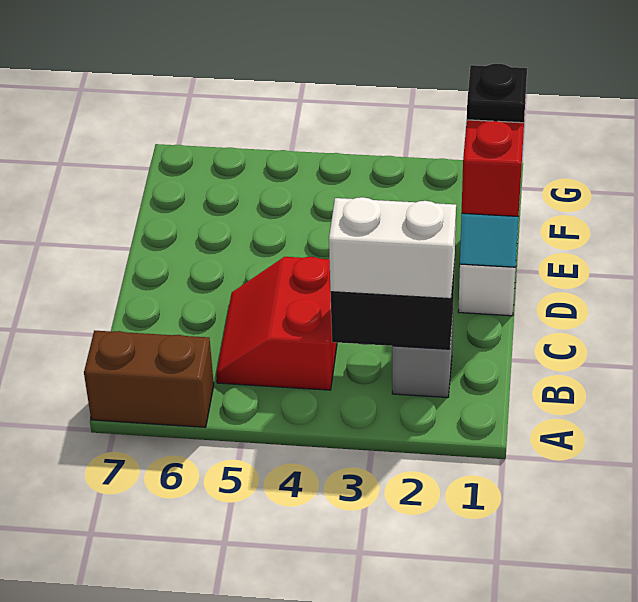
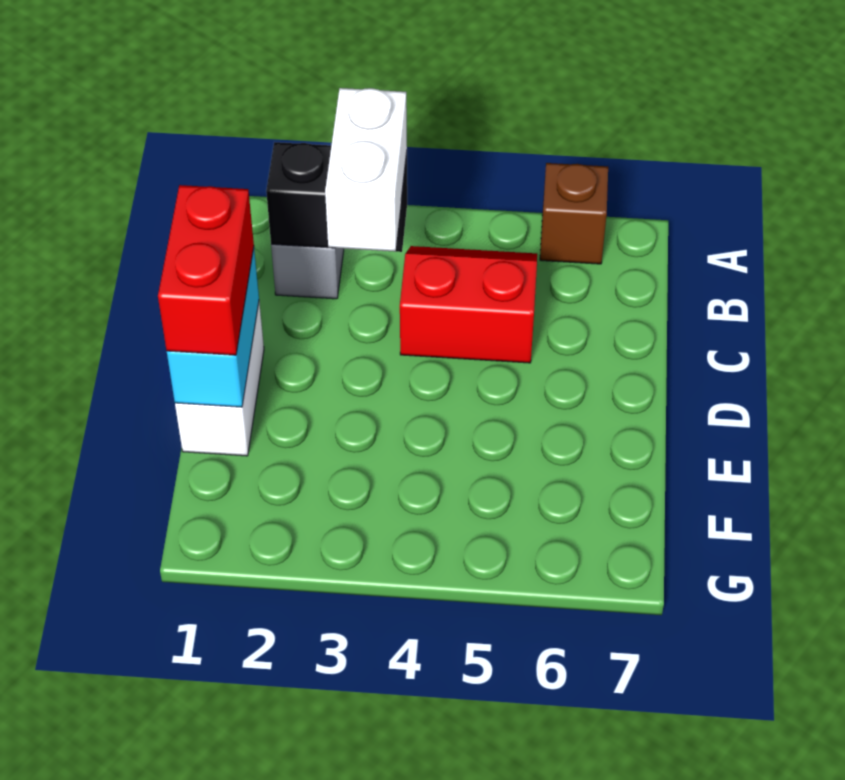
brown brick A6:A7 level 1 -> brown brick A6 level 1
white brick B2:B3 level 3 -> white brick B3:C3 level 3
red slope B4:C5 level 1 top 4 -> red slope B4:C5 level 1 top C
black plate E1 level 4 -> none

